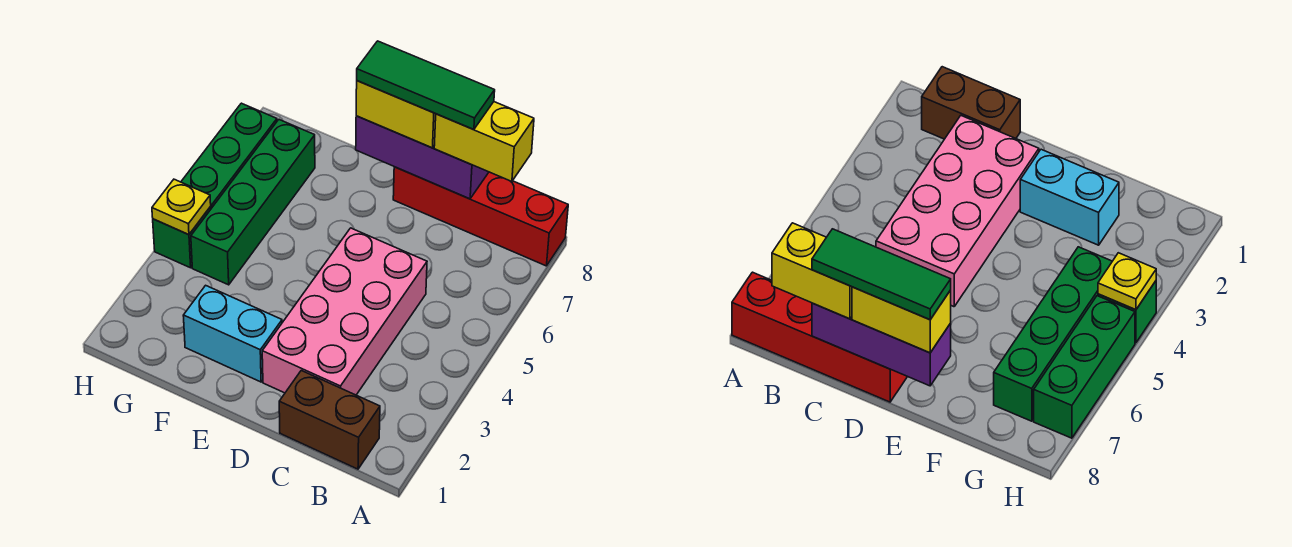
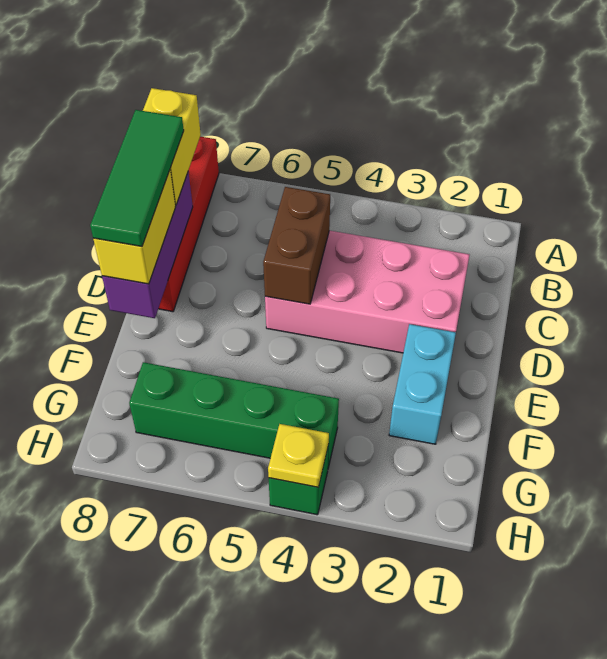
brown brick B1:C1 level 1 -> brown brick C5:D5 level 2
green brick H5:H7 level 1 -> none

